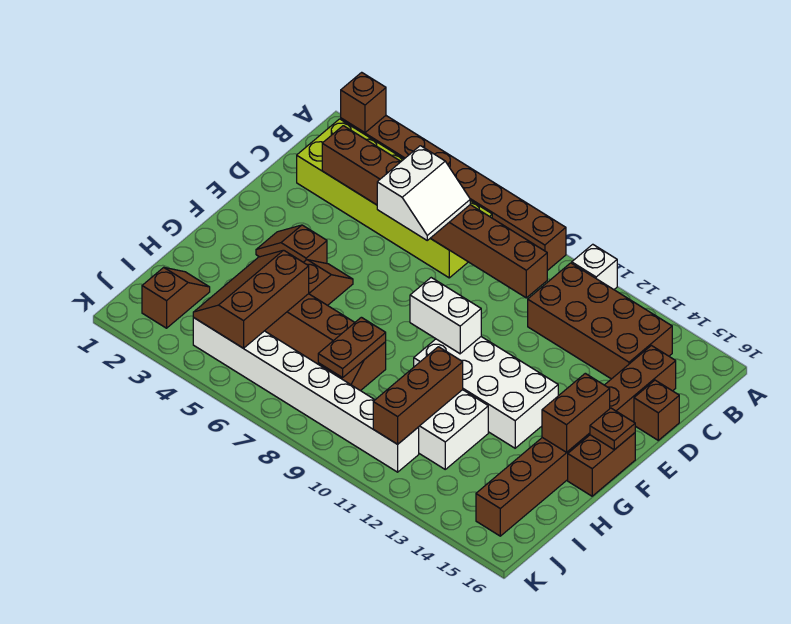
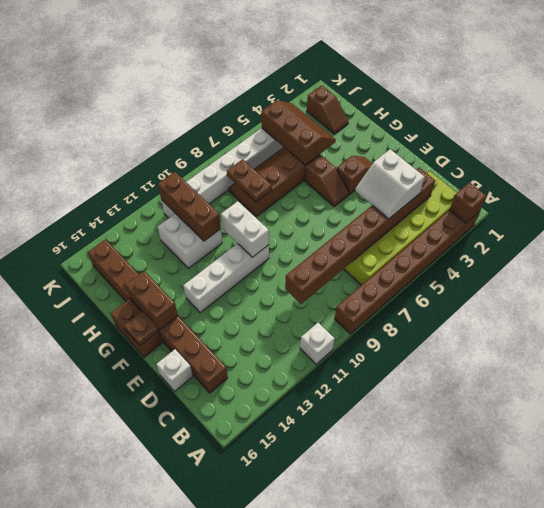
brown brick B11:C14 level 1 -> none
white slope C6:D7 level 3 top 6 -> white slope C4:D5 level 3 top 4
brown brick D16 level 1 -> white brick D16 level 1
white brick F9:F10 level 2 -> white brick F10:G10 level 2
white brick F10:G13 level 1 -> white brick F10:F13 level 1

